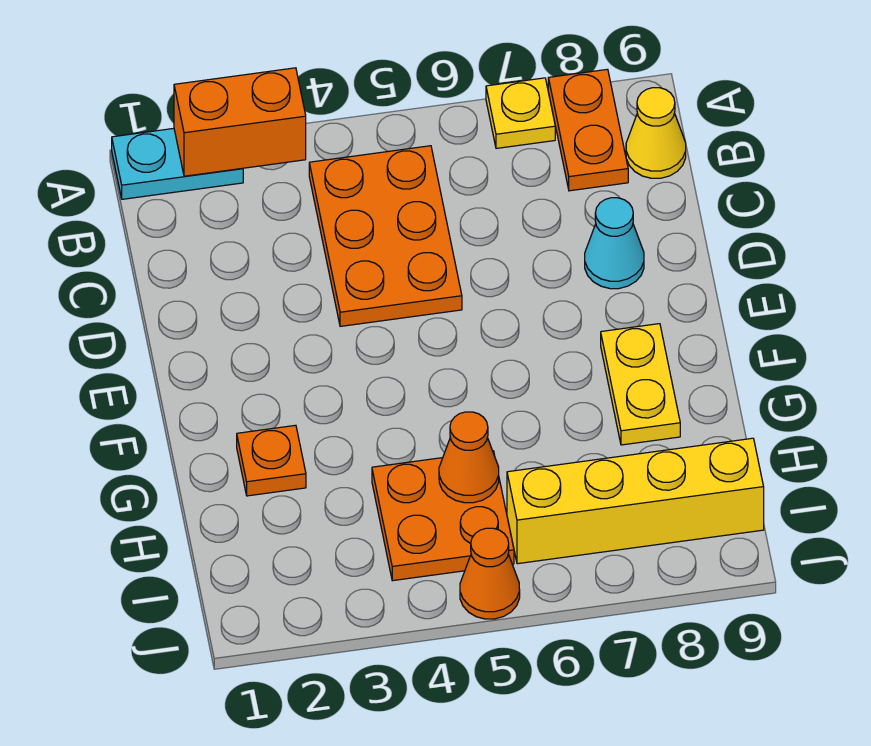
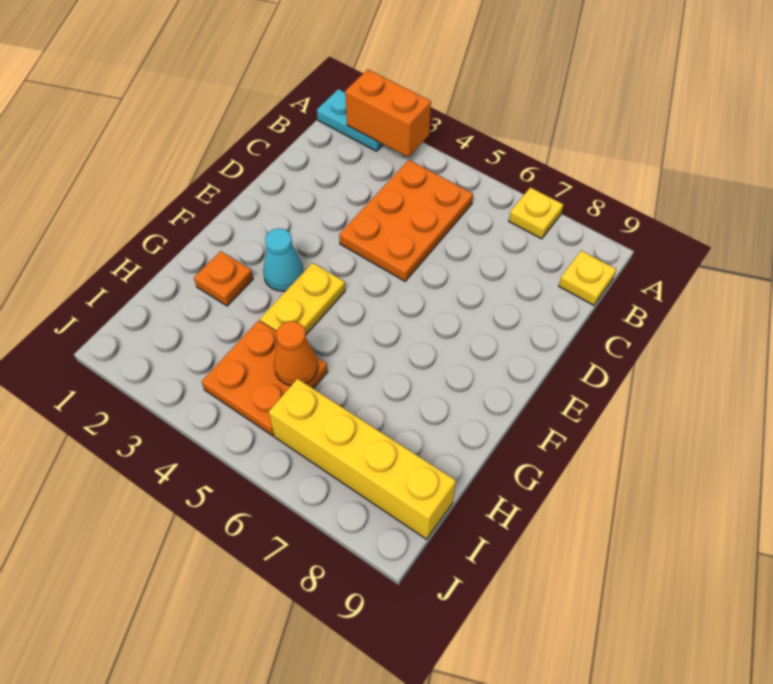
orange plate A8:B8 level 1 -> none
yellow cone B9 level 1 -> yellow plate B9 level 1
cyan cone D8 level 1 -> cyan cone F3 level 1
yellow plate F8:G8 level 1 -> yellow plate F4:G4 level 1
orange cone J5 level 1 -> none

